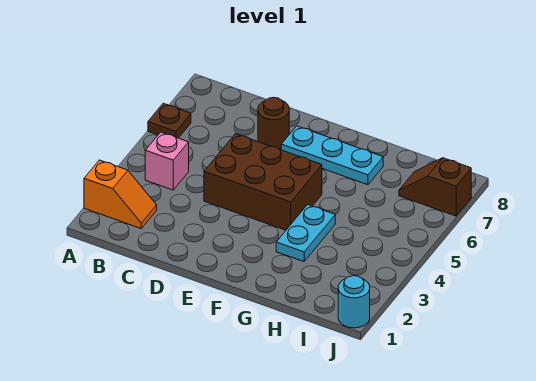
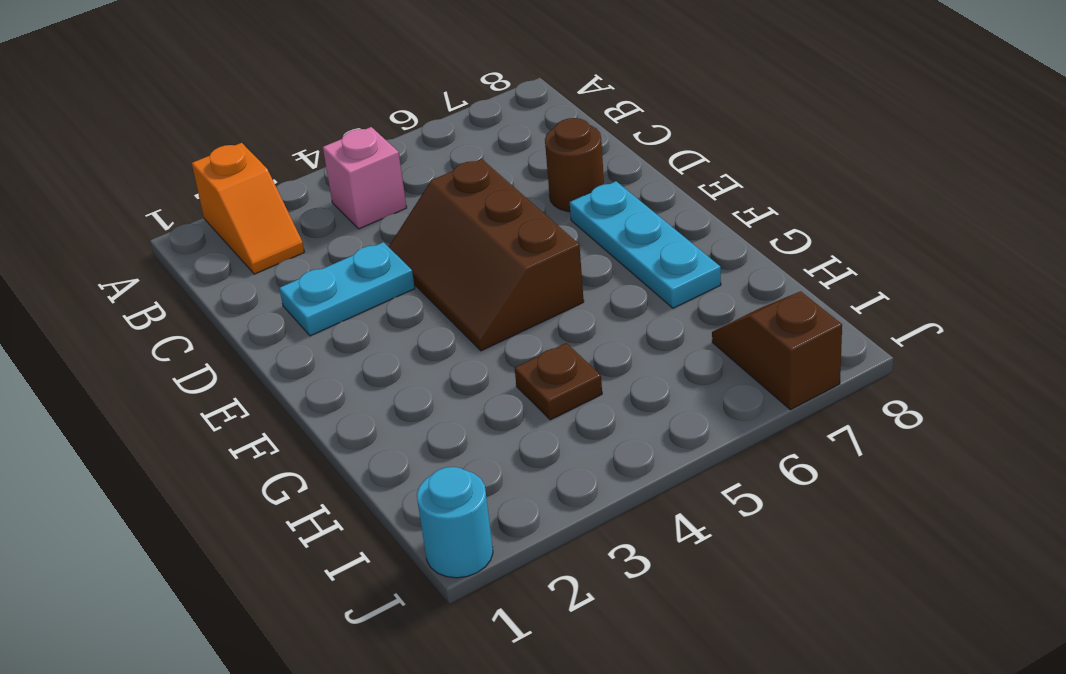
brown plate A6 level 1 -> brown plate H4 level 1
brown brick D4:F5 level 1 -> brown slope D4:F5 level 1 top 5
cyan plate G3:G4 level 1 -> cyan plate D2:D3 level 1

